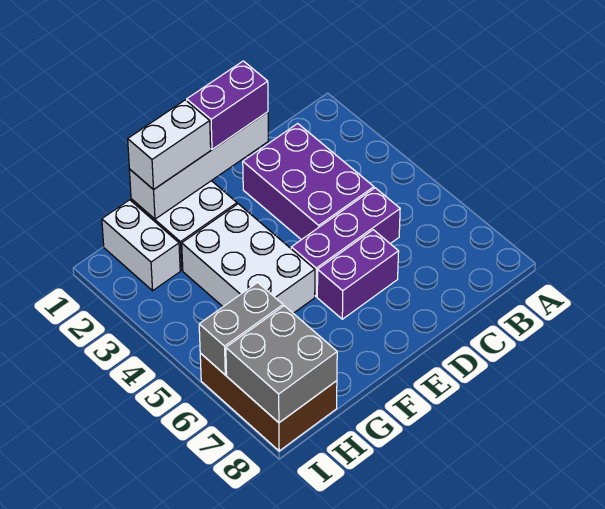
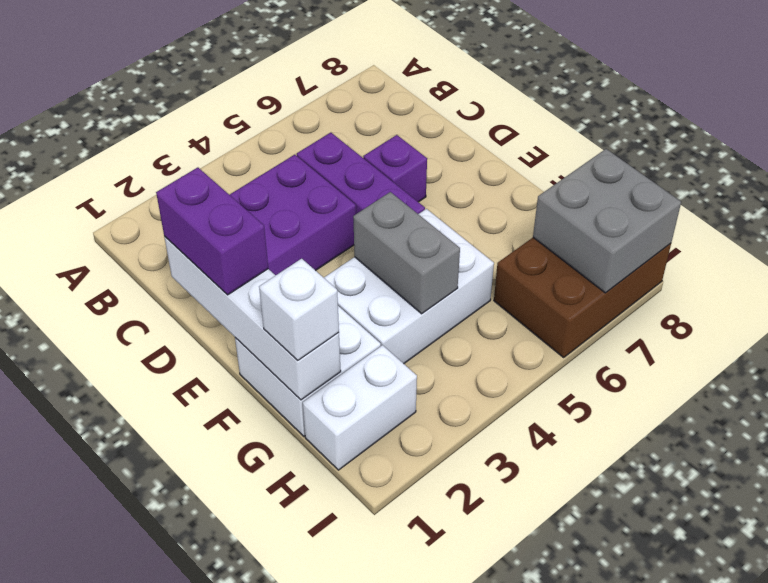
purple brick D6:E6 level 1 -> purple brick D6 level 1
white brick F1:G1 level 3 -> white brick G1 level 3
grey brick H6:I6 level 2 -> grey brick F4:G4 level 2

